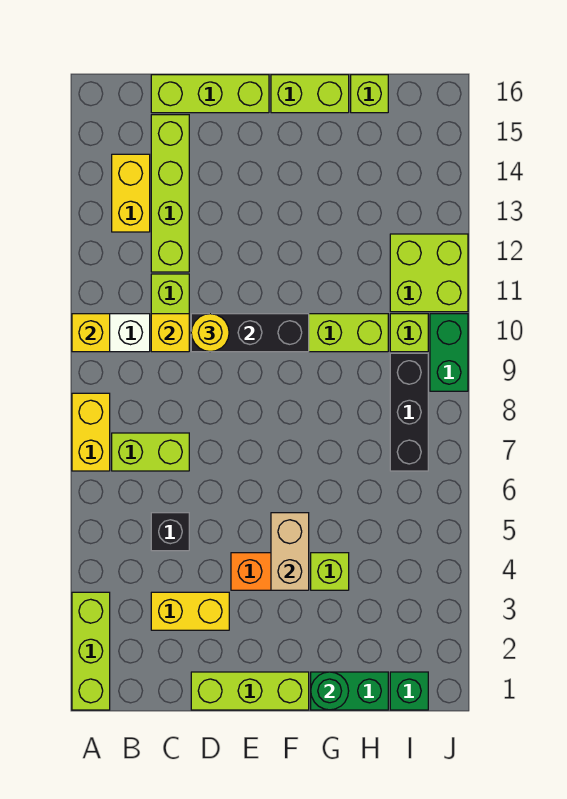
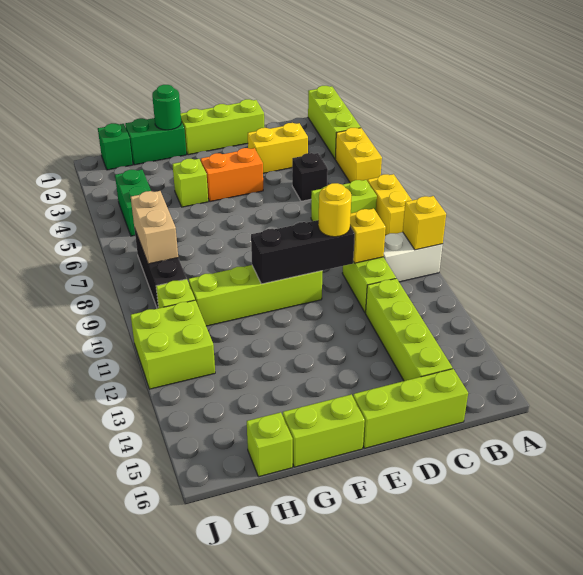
yellow brick B13:B14 level 1 -> yellow brick A4:A5 level 1
tan brick F4:F5 level 2 -> tan brick I7:I8 level 2
green brick J9:J10 level 1 -> green brick I4:I5 level 1

